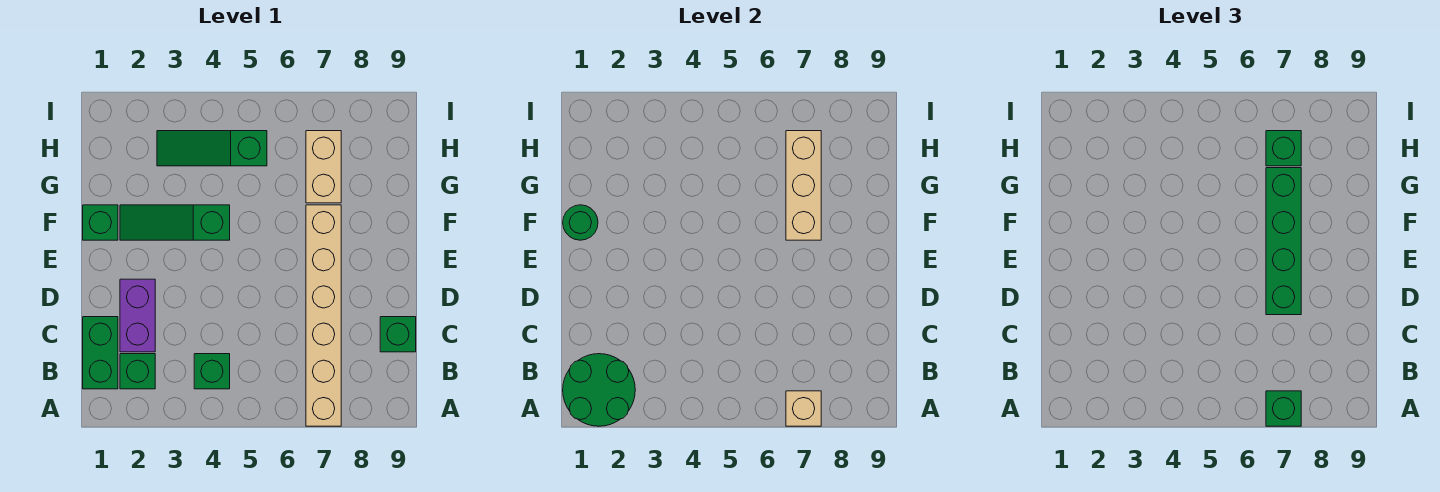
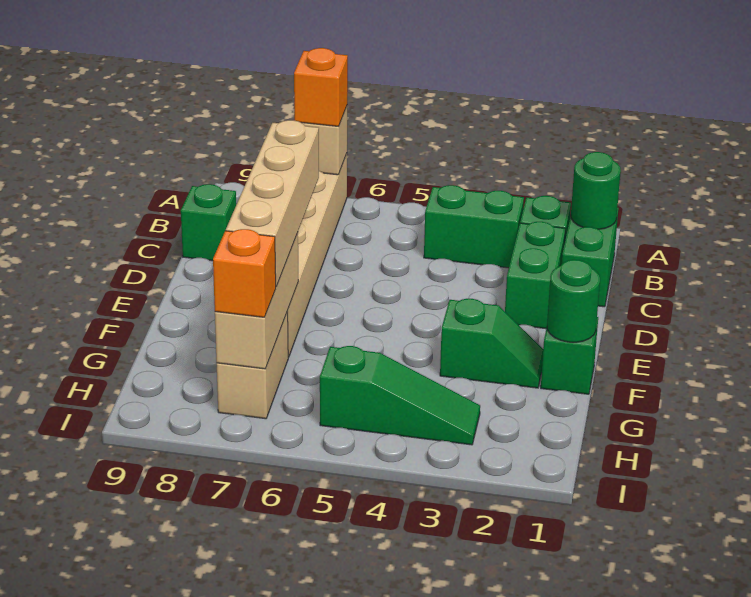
green round brick A1:B2 level 2 -> green round brick B1 level 2
green brick A7 level 3 -> orange brick A7 level 3
green brick B4 level 1 -> green brick B3:B4 level 1
purple brick C2:D2 level 1 -> green brick C2:D2 level 1
green brick D7:G7 level 3 -> tan brick D7:G7 level 3
green slope F2:F4 level 1 top 4 -> green slope F2:F3 level 1 top 3
green brick H7 level 3 -> orange brick H7 level 3

